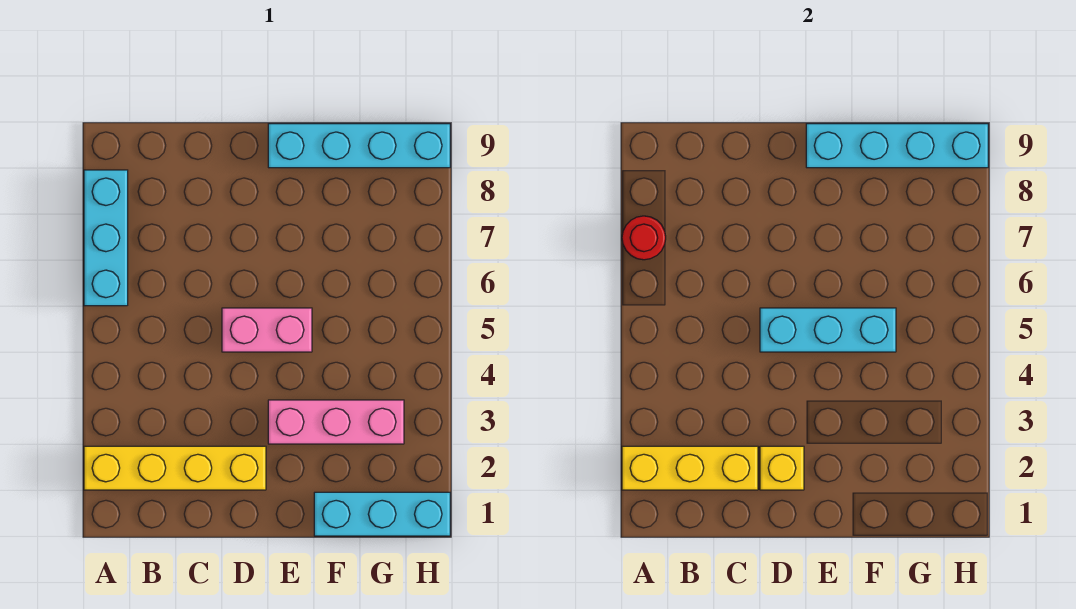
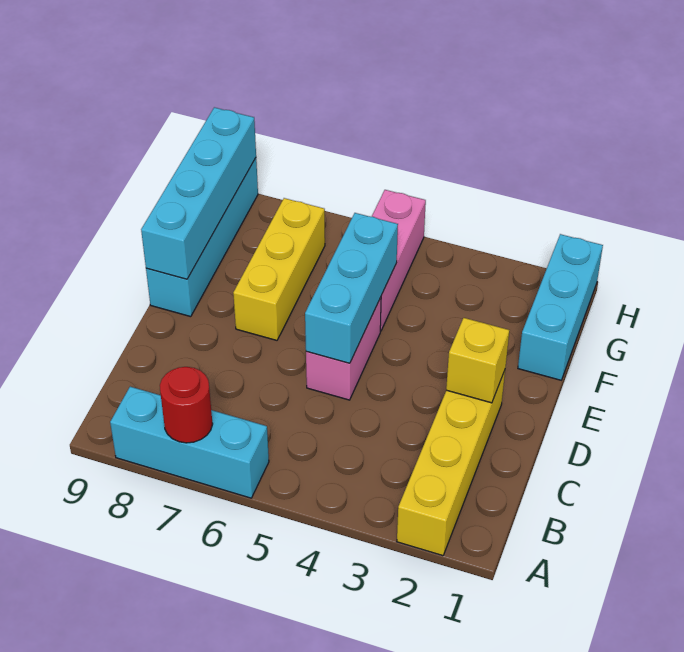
yellow brick A2:C2 level 2 -> yellow brick E7:G7 level 1
pink brick E3:G3 level 1 -> pink brick F5:H5 level 1

